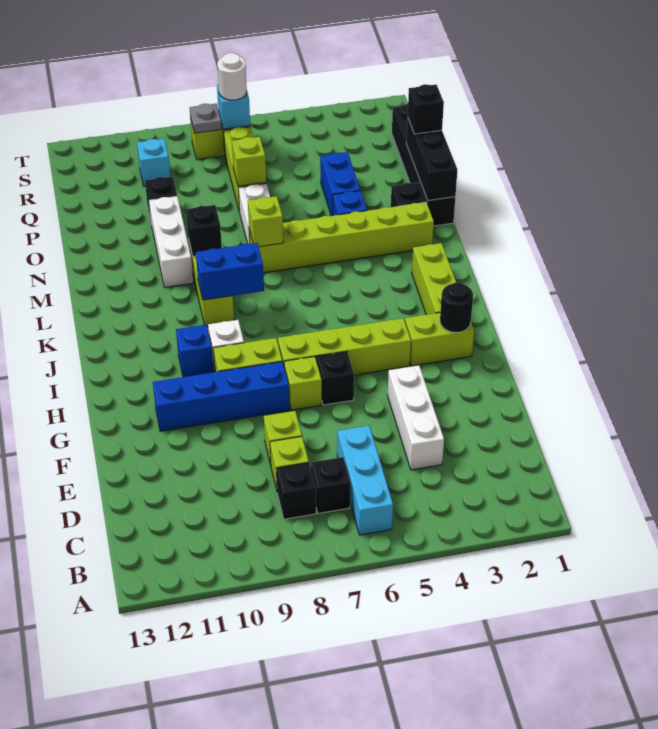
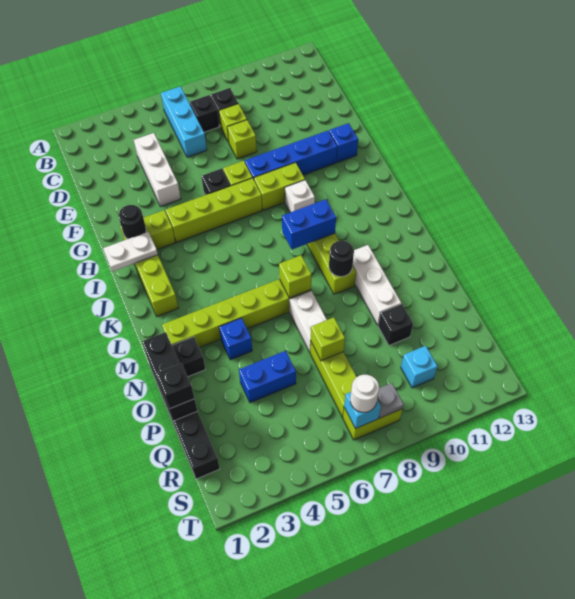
none -> white plate I1:I2 level 2
blue brick I10 level 1 -> blue brick G12 level 1
black brick M9 level 2 -> black round brick M9 level 2
blue brick O4:P4 level 1 -> blue brick P4:P5 level 1

